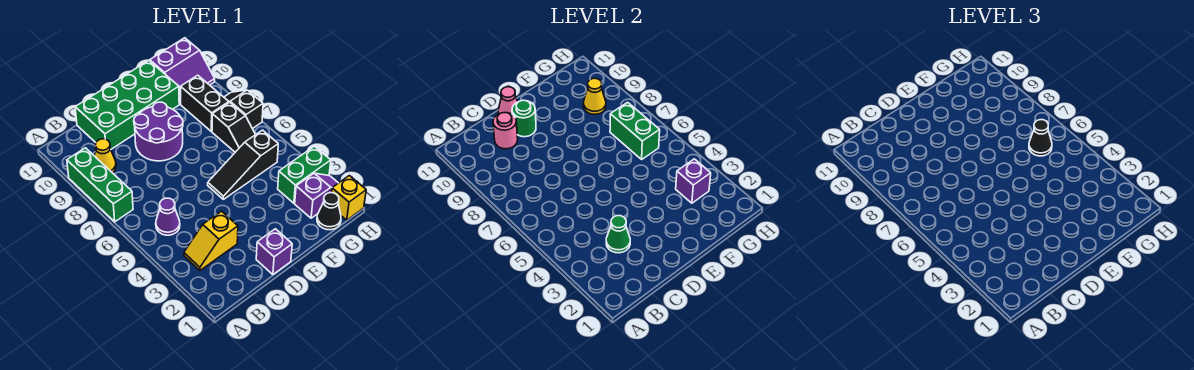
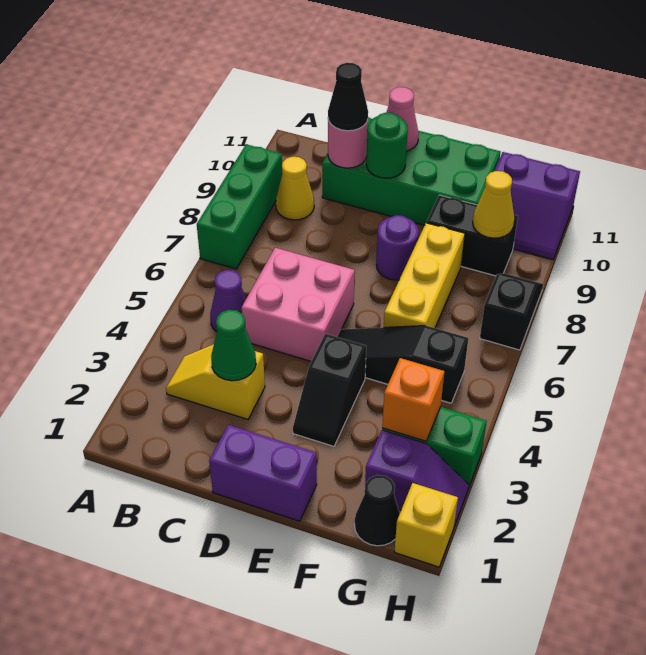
none -> pink brick C5:D6 level 1
purple brick D1 level 1 -> purple brick D1:E1 level 1
purple round brick D8:E9 level 1 -> purple round brick E8 level 1
none -> yellow brick F6:F8 level 1
purple brick G3 level 2 -> orange brick G3 level 2
black slope G6:G7 level 1 top 7 -> black slope E3:E4 level 1 top 4
green brick G6:G7 level 2 -> none
black cone G6 level 3 -> black cone C10 level 3
black brick G8:G9 level 1 -> black brick F9:G9 level 1

